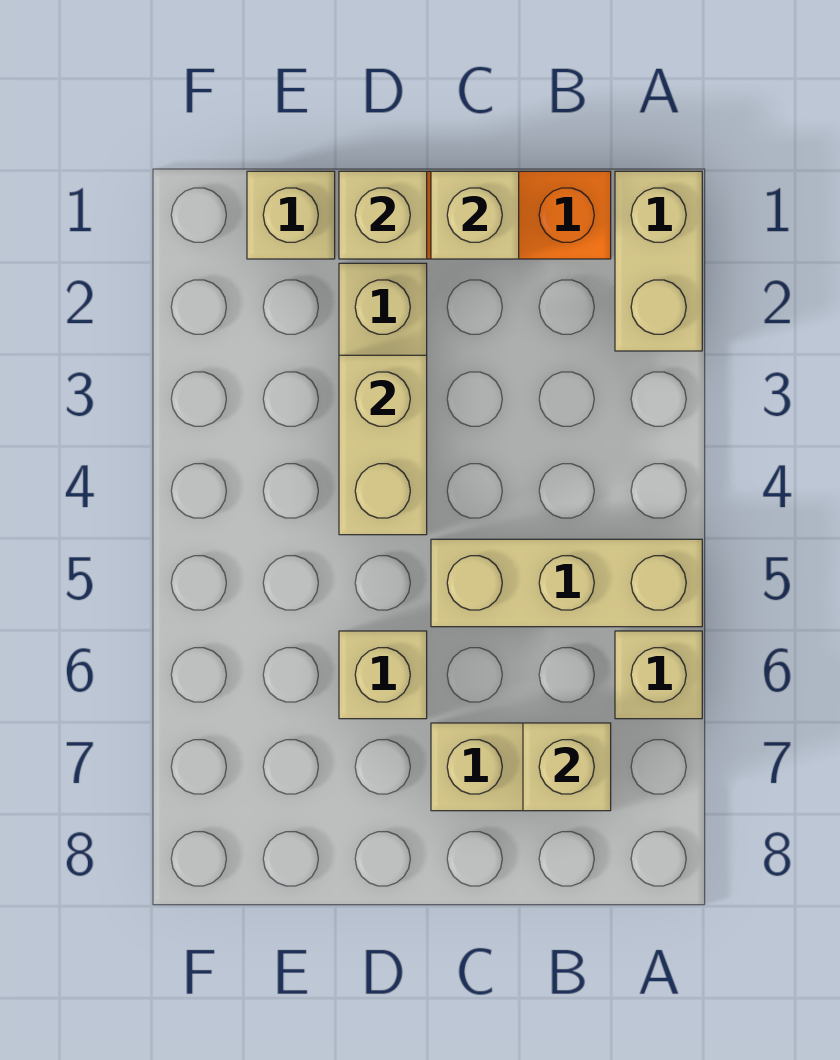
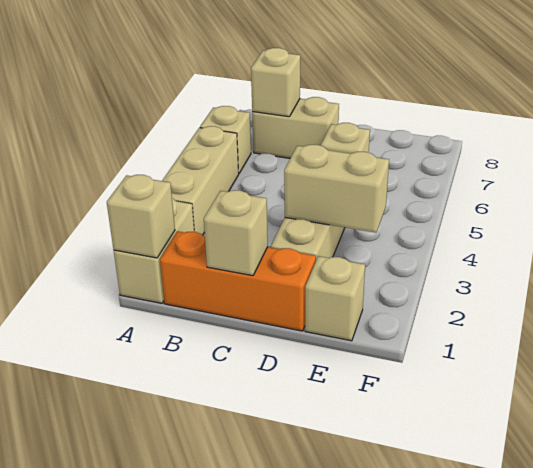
tan brick A5:C5 level 1 -> tan brick A3:A5 level 1
tan brick D1 level 2 -> tan brick A1 level 2
tan brick D3:D4 level 2 -> tan brick D3:E3 level 2

